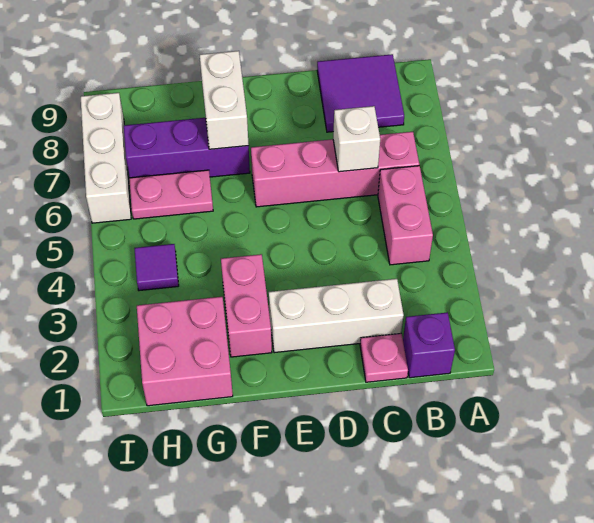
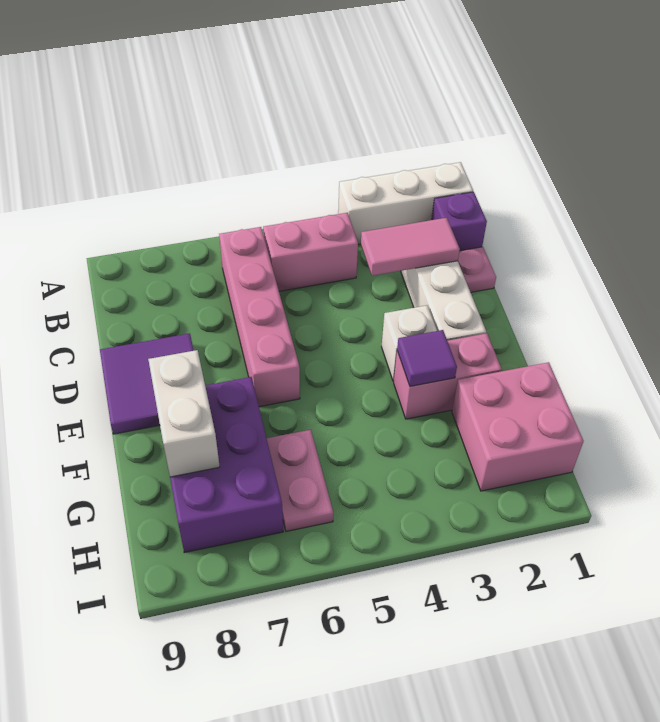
purple tile B8:C9 level 1 -> purple tile D8:E9 level 1
none -> pink tile C2:C3 level 2
white brick C6 level 2 -> white brick E3 level 1
purple brick F7:H7 level 1 -> purple brick F7:H8 level 1
white brick F7:F8 level 2 -> white brick F8:G8 level 2
purple tile H4 level 1 -> purple tile F3 level 2
white brick I6:I8 level 1 -> white brick A1:A3 level 1

